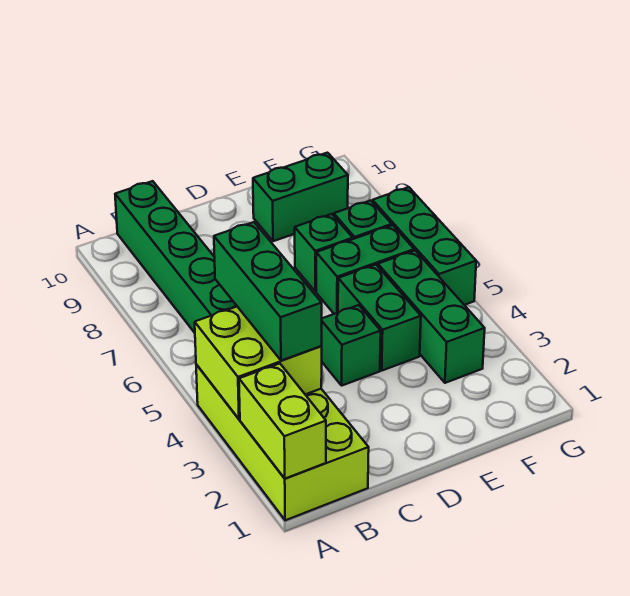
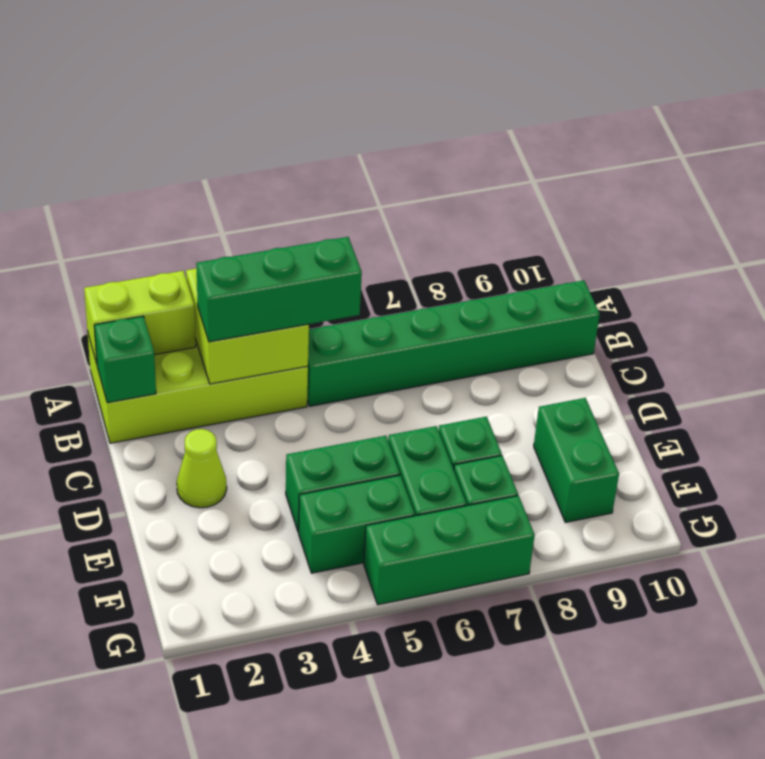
none -> lime cone D2 level 1
green brick D4 level 1 -> green brick B1 level 2
green brick F3:F5 level 1 -> green brick F4:F5 level 1

